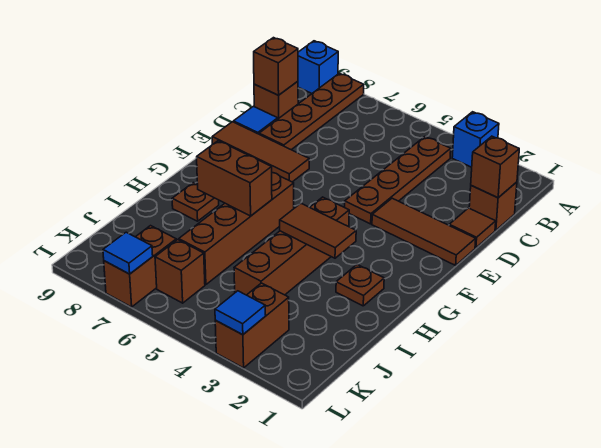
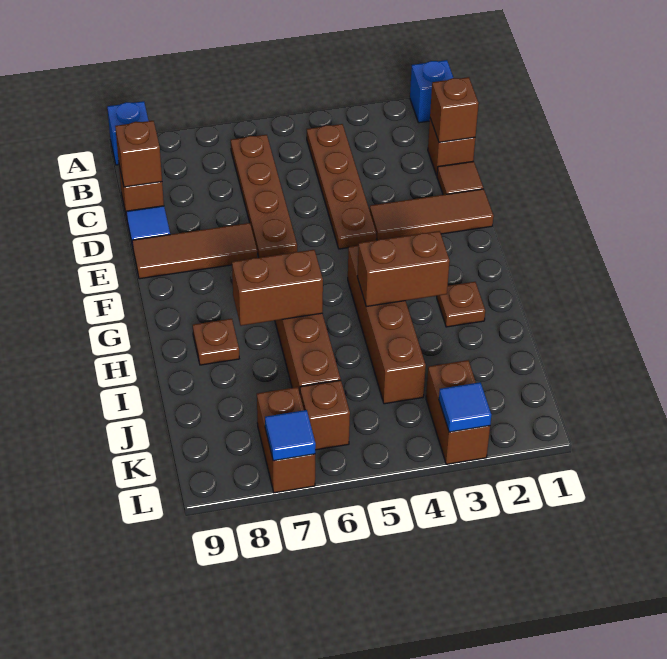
blue brick A3 level 1 -> blue brick A1 level 1
brown plate A8:D8 level 1 -> brown plate B6:E6 level 1
brown tile H3:H4 level 2 -> brown brick H3:H4 level 2

